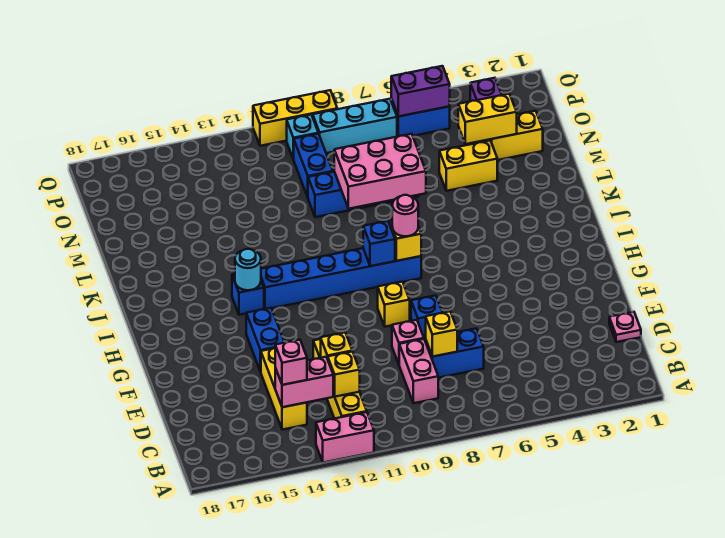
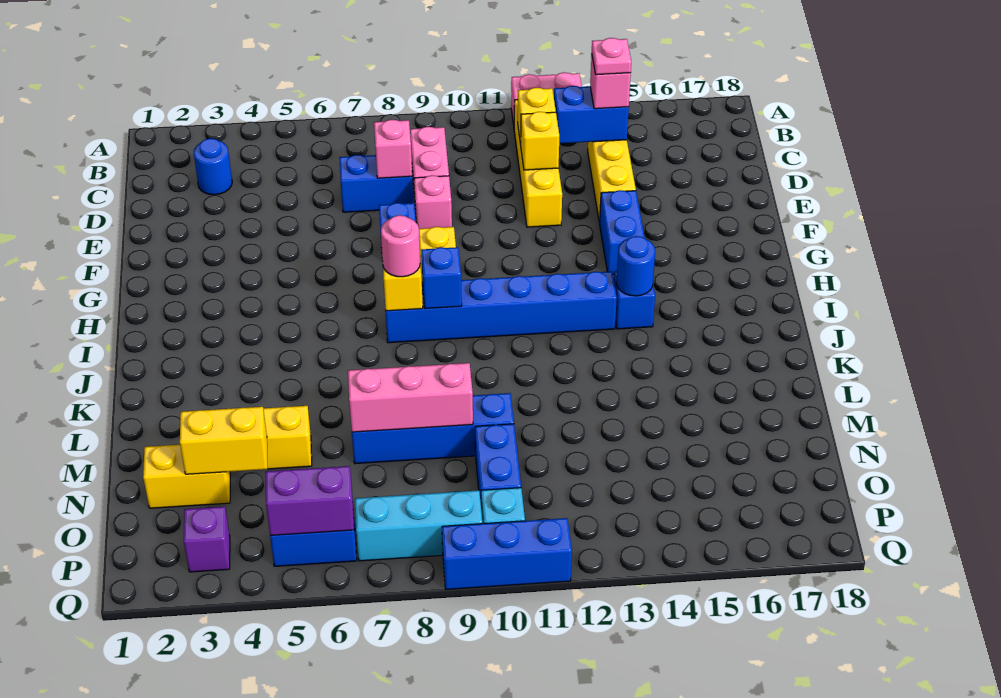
none -> blue round brick C3 level 1
pink brick C13:C14 level 2 -> blue brick C13:C14 level 2
pink plate D1 level 1 -> pink plate C14 level 4
yellow brick D8 level 2 -> pink brick D8 level 2
cyan round brick I14 level 2 -> blue round brick I14 level 2
pink brick L7:M9 level 2 -> pink brick M7:M9 level 2
yellow brick Q9:Q11 level 1 -> blue brick Q9:Q11 level 1

